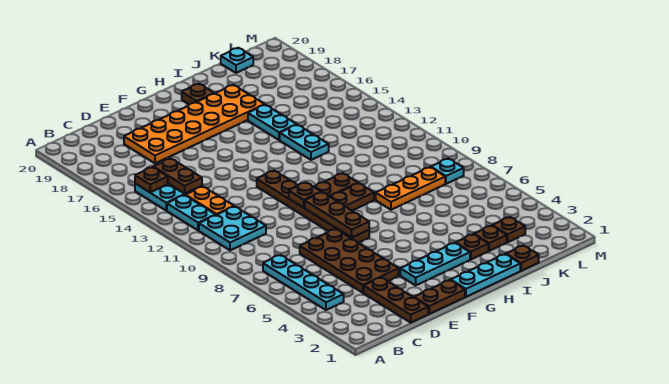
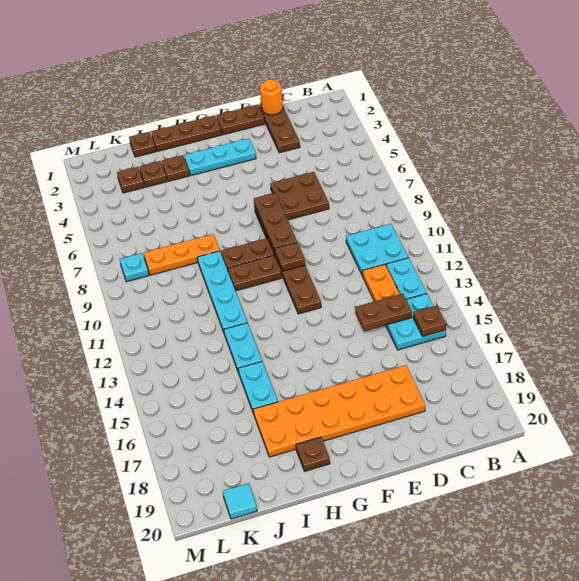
cyan plate B4:B7 level 1 -> cyan plate I9:I12 level 1
brown plate C14:C15 level 2 -> brown plate C14:D14 level 2
none -> orange round brick D1 level 2
brown plate D4:E7 level 1 -> brown plate D6:E7 level 1
cyan plate G1:I1 level 1 -> brown plate G1:I1 level 1
cyan plate K20 level 1 -> cyan tile K20 level 1

